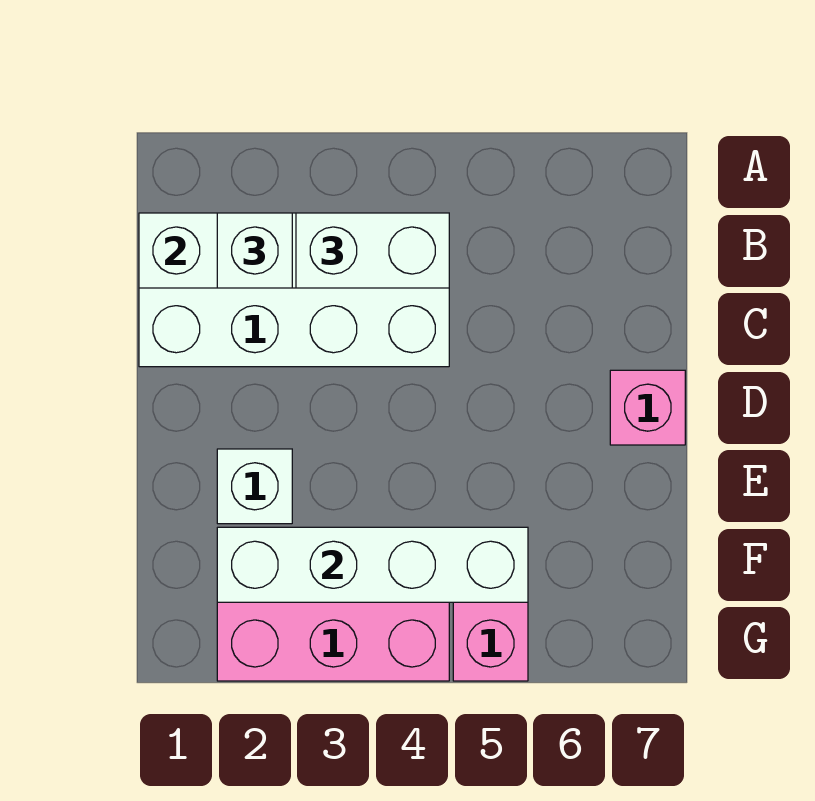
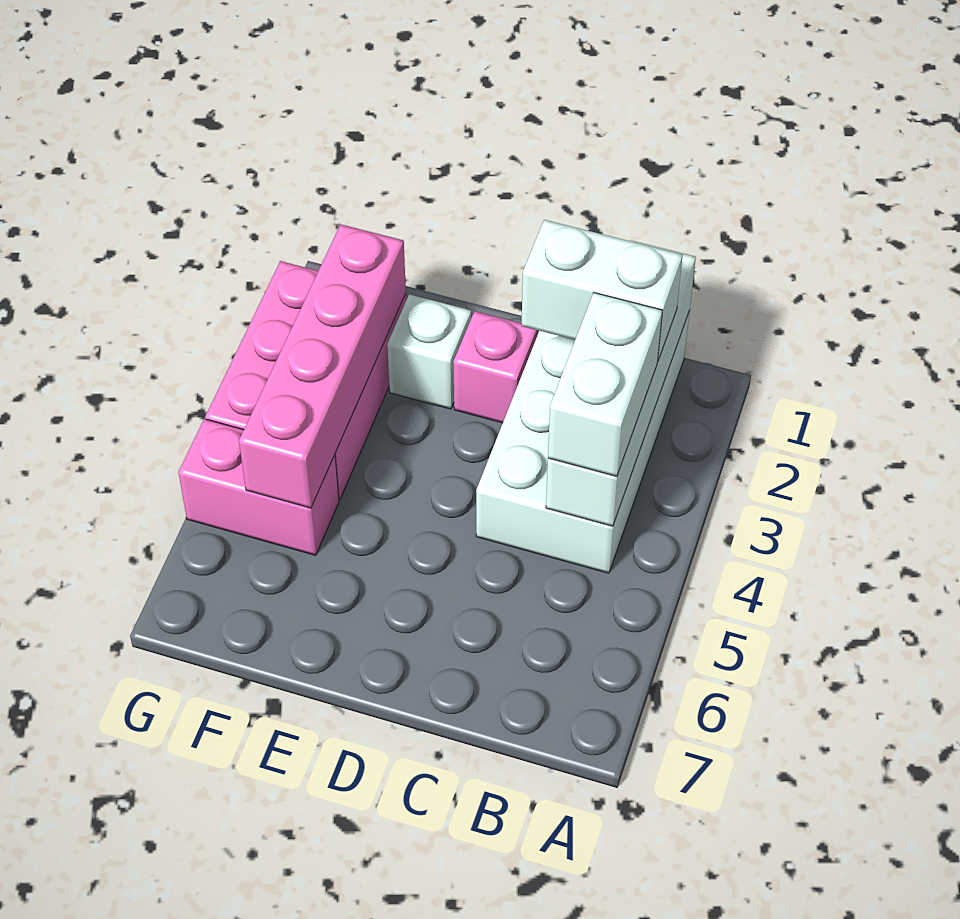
white brick B2 level 3 -> white brick B2:C2 level 3
pink brick D7 level 1 -> pink brick D2 level 1
white brick F2:F5 level 2 -> pink brick F2:F5 level 2

